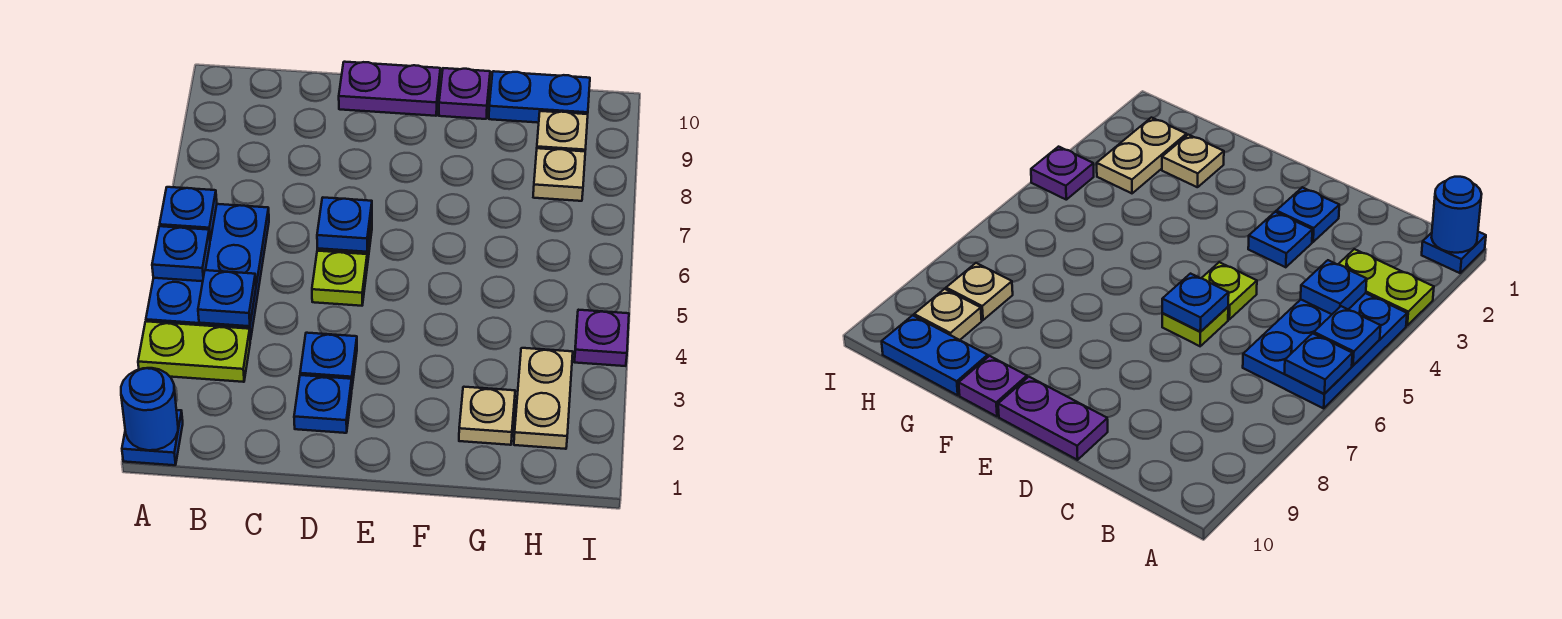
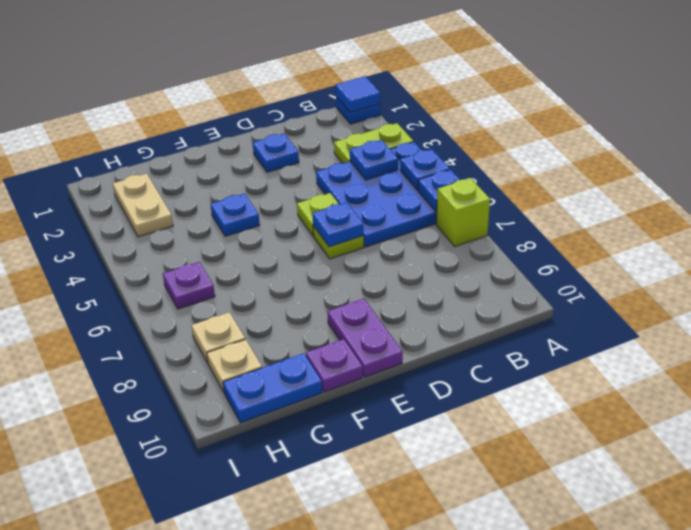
blue round brick A1 level 2 -> blue tile A1 level 2
blue plate A4:B6 level 1 -> blue plate A4:C6 level 1
none -> lime brick A7 level 1
blue plate D3 level 1 -> blue plate F4 level 1
purple plate D10:E10 level 1 -> purple plate E9:E10 level 1
tan plate G2 level 1 -> none
purple plate I4 level 1 -> purple plate H6 level 1

